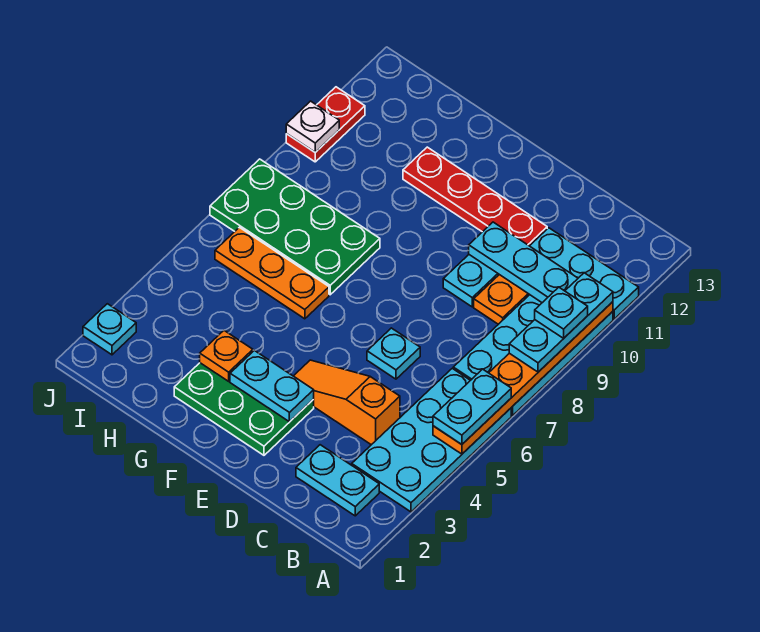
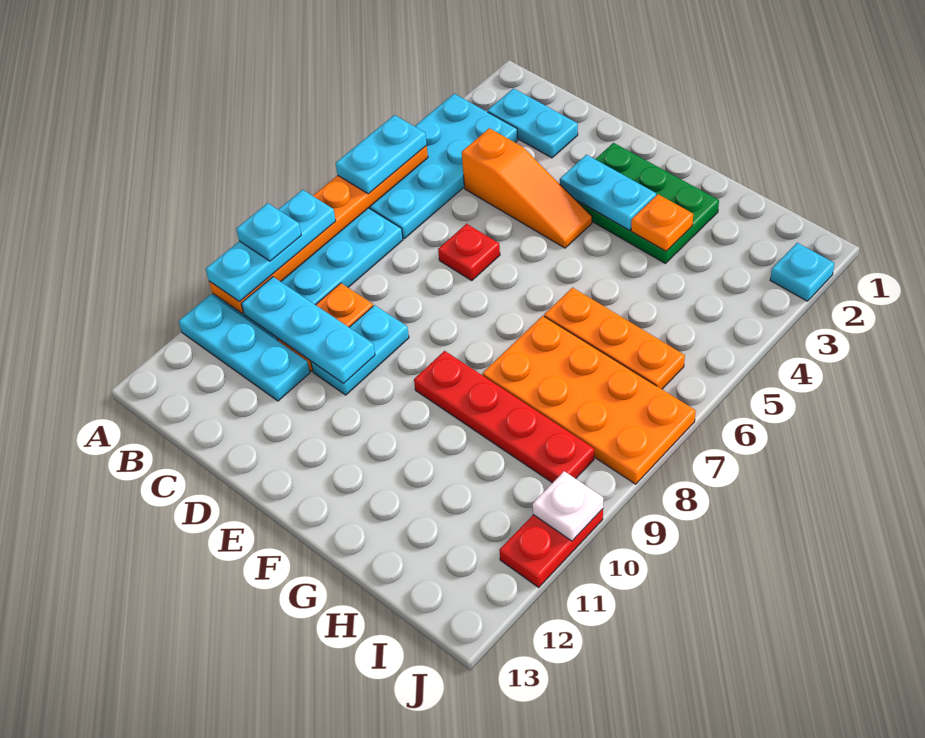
cyan plate D6 level 1 -> red plate D6 level 1
red plate D11:G11 level 1 -> red plate F9:I9 level 1
green plate G7:J8 level 1 -> orange plate G7:J8 level 1

